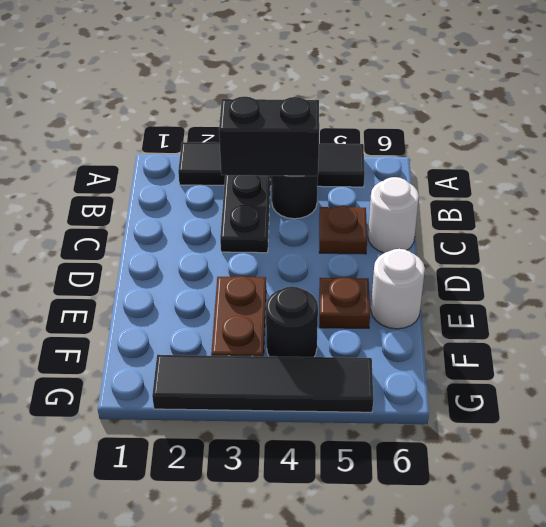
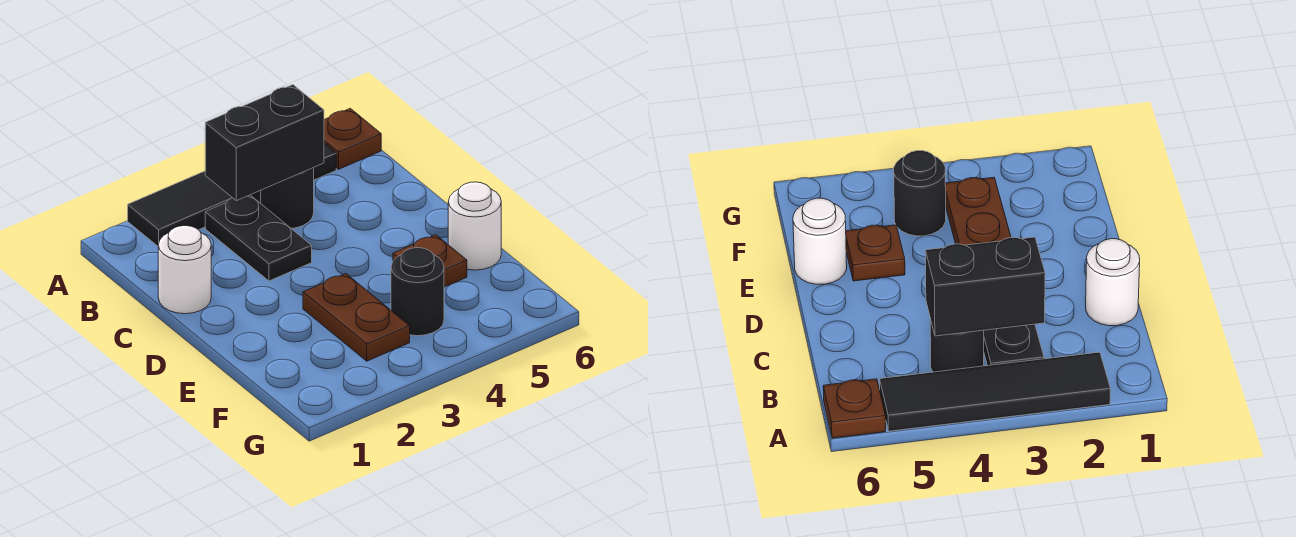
brown plate C5 level 1 -> brown plate A6 level 1
white round brick C6 level 1 -> white round brick C1 level 1
black tile G2:G5 level 1 -> none

